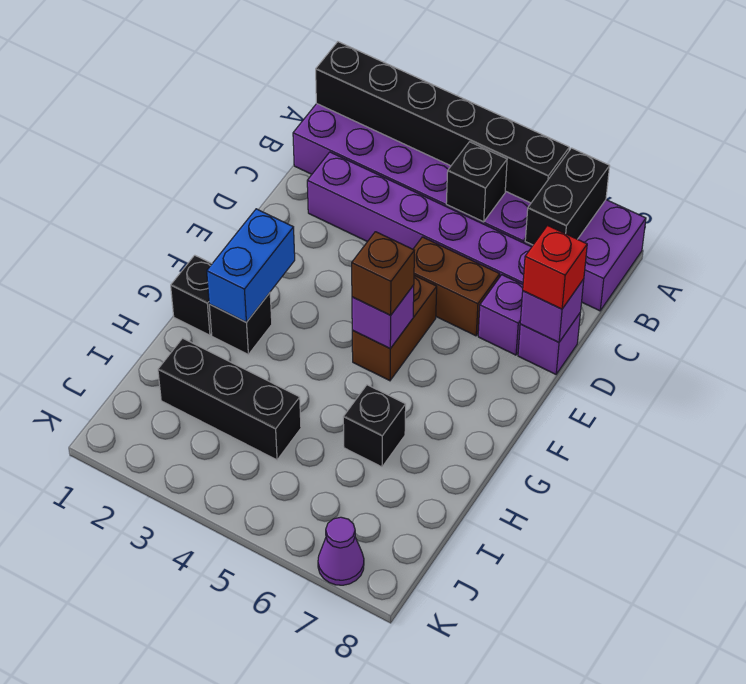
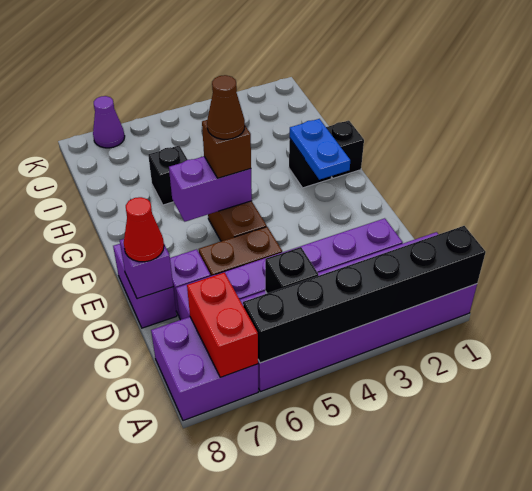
black brick A7:B7 level 2 -> red brick A7:B7 level 2
purple brick D8 level 1 -> purple brick D8:E8 level 1
red brick D8 level 3 -> red cone D8 level 3
blue brick F2:G2 level 2 -> blue plate F2:G2 level 2
purple brick F5 level 2 -> purple brick F5:F6 level 2
none -> brown cone F5 level 4
black brick I2:I4 level 1 -> none

